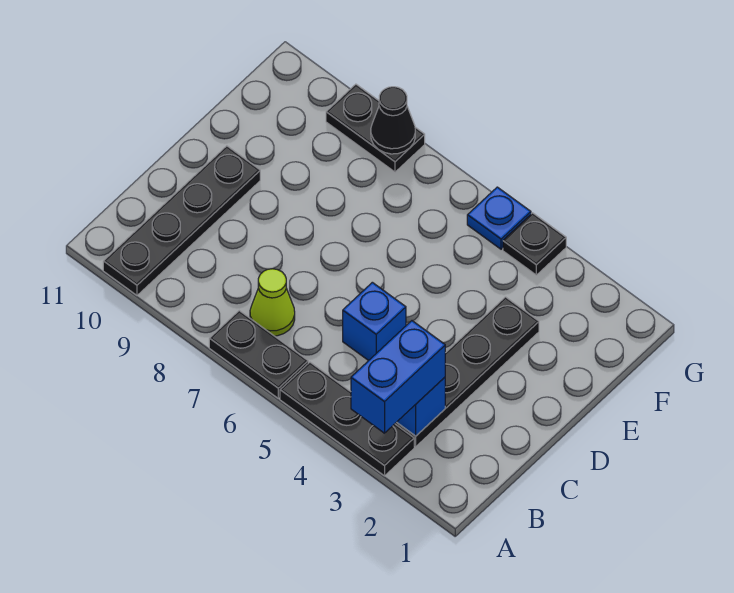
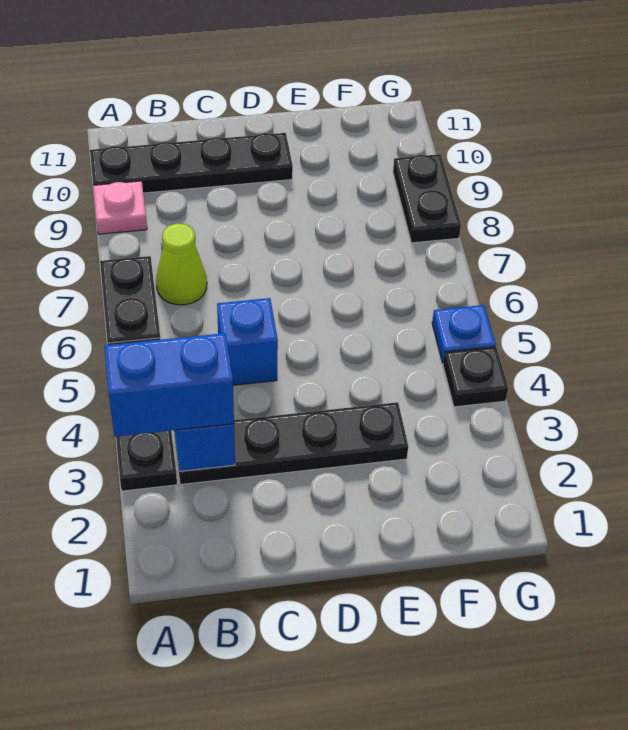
none -> pink plate A9 level 1
black cone G8 level 2 -> none

